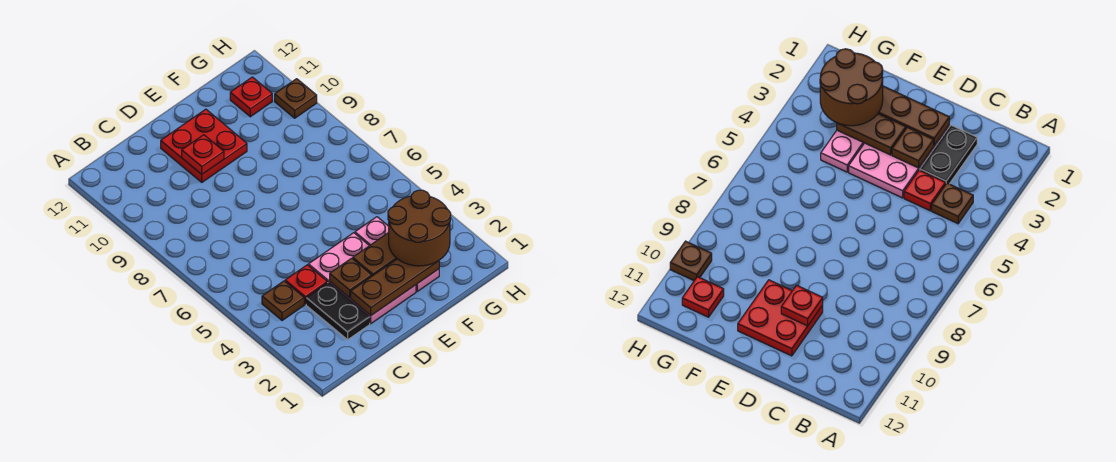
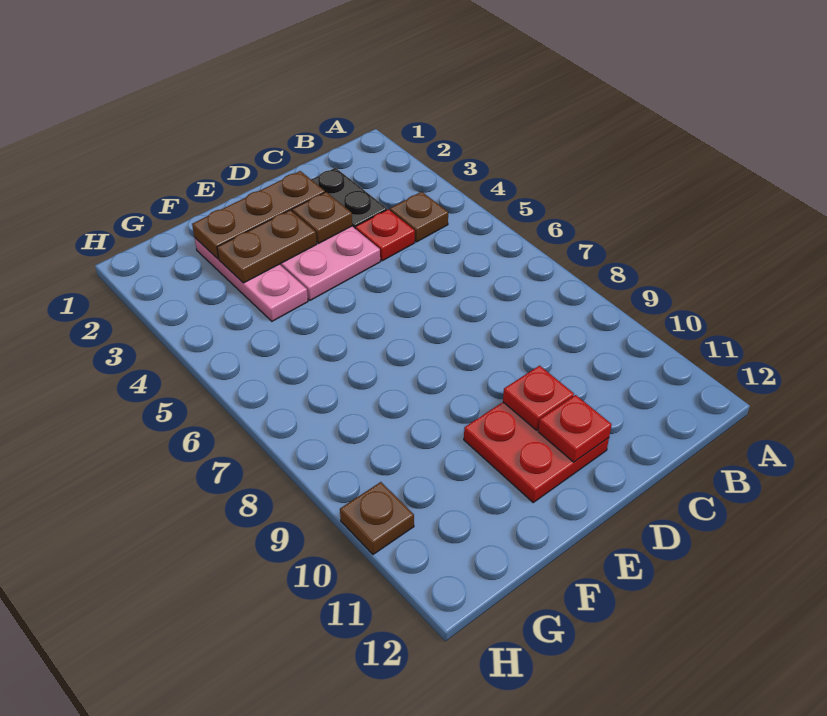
brown round brick F2:G3 level 3 -> none
red plate G11 level 1 -> red plate D11 level 2

